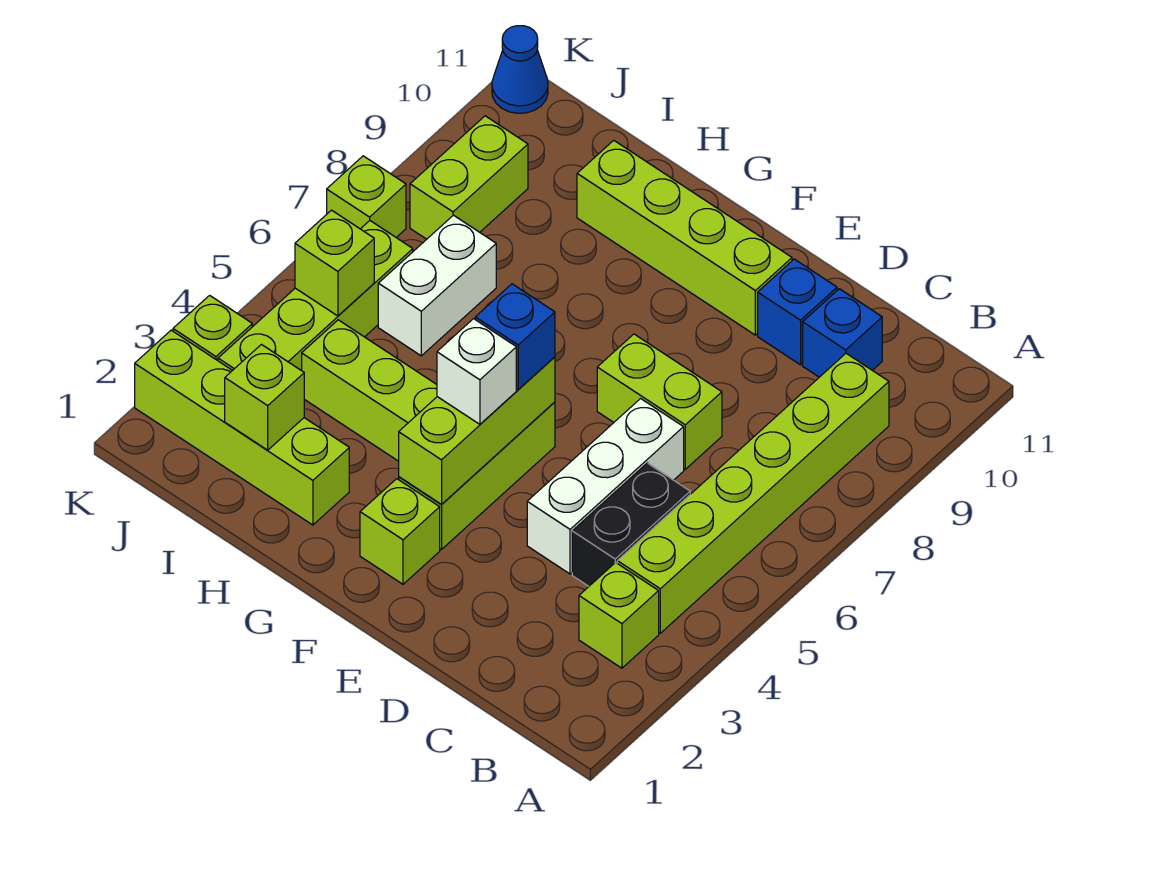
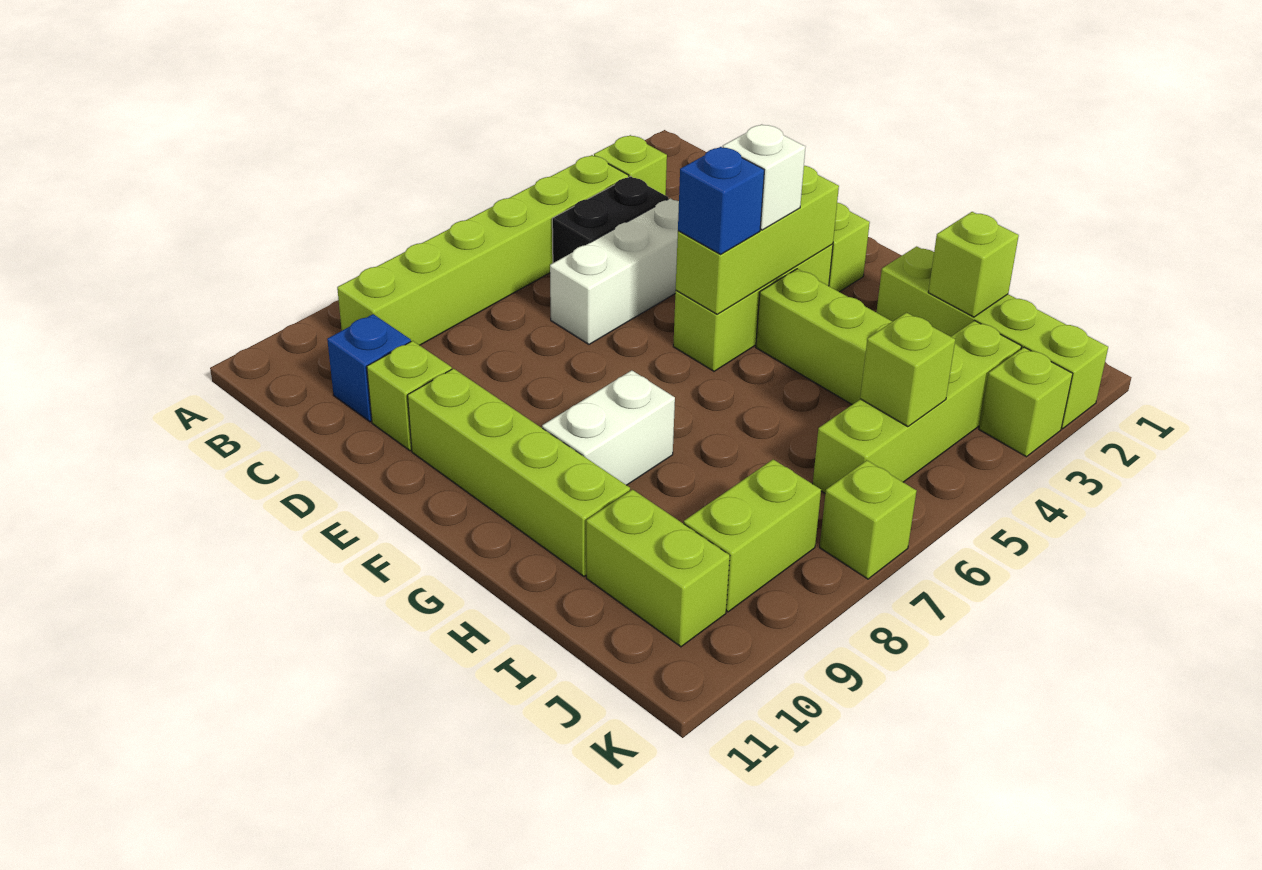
lime brick D7:E7 level 1 -> lime brick I10:J10 level 1
blue brick D10 level 1 -> lime brick D10 level 1
white brick I6:I7 level 1 -> white brick G8:G9 level 1
blue cone K11 level 1 -> none

